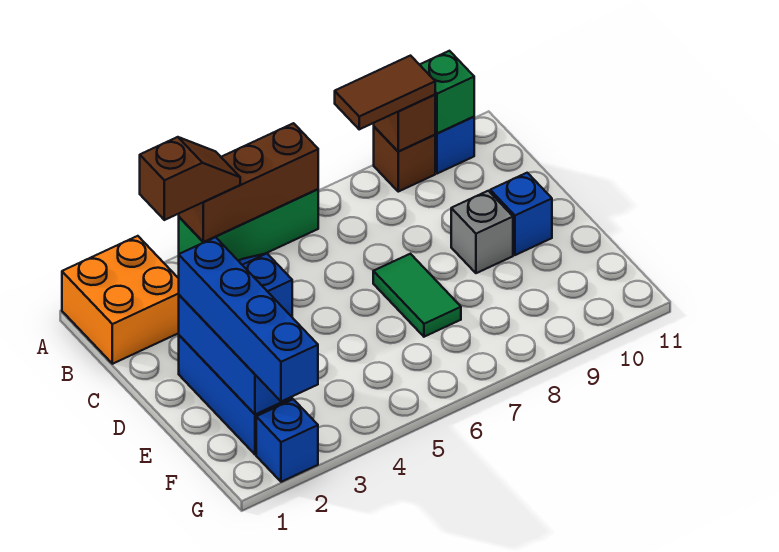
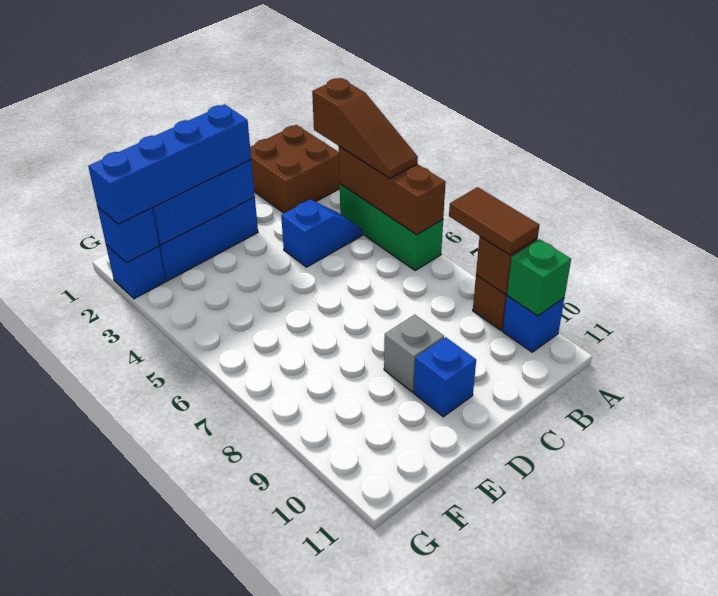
orange brick A1:B2 level 1 -> brown brick A1:B2 level 1
brown slope A3:A4 level 3 top 3 -> brown slope A3:A5 level 3 top 3
green tile D7:E7 level 1 -> none
none -> blue brick G2 level 2

